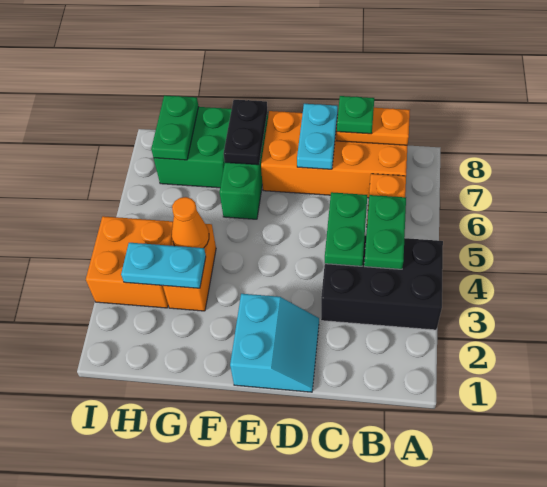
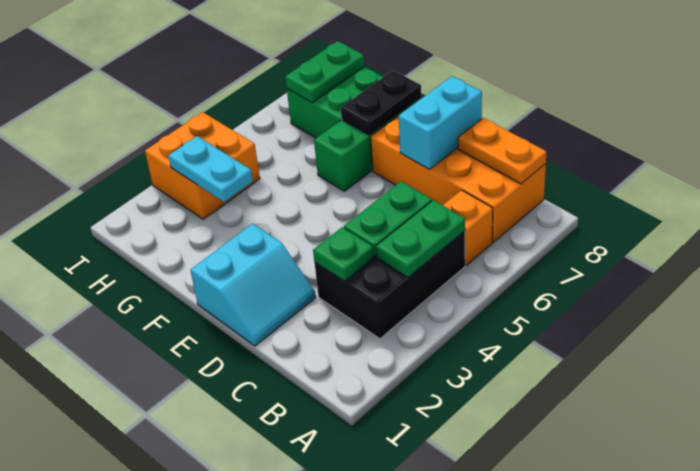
black brick A3:C4 level 1 -> black brick B3:C5 level 1
green plate C8 level 3 -> green plate C3 level 2
cyan plate D7:D8 level 2 -> cyan brick D7:D8 level 2
orange brick G3:G4 level 1 -> none
orange cone G4 level 2 -> none

